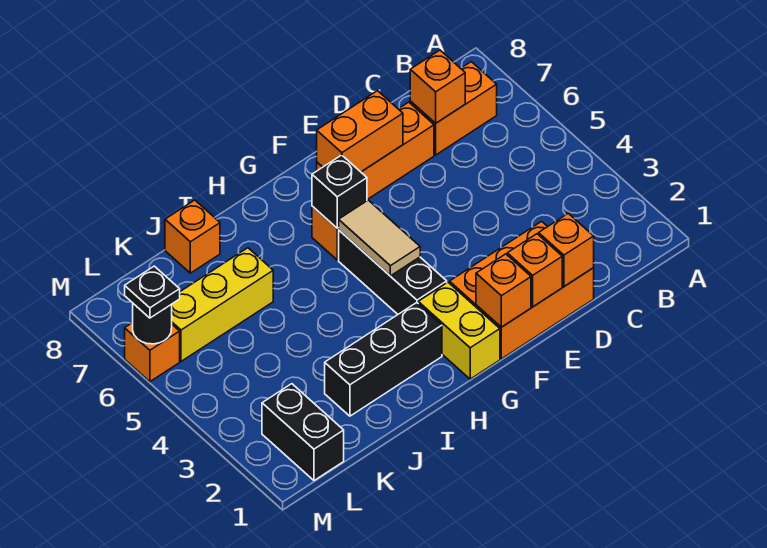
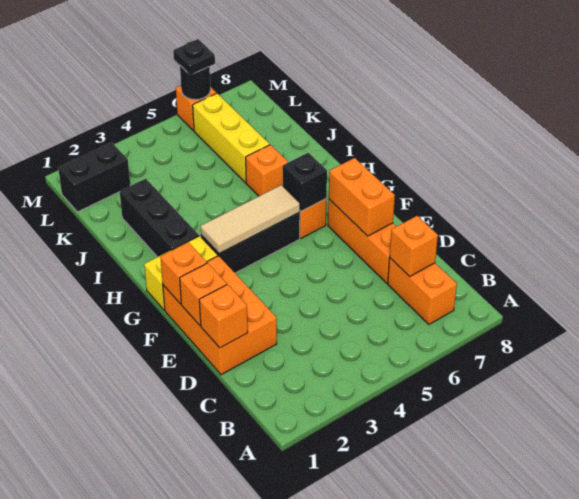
tan tile G4:G5 level 2 -> tan tile G3:G5 level 2
orange brick J8 level 1 -> orange brick I6 level 1

